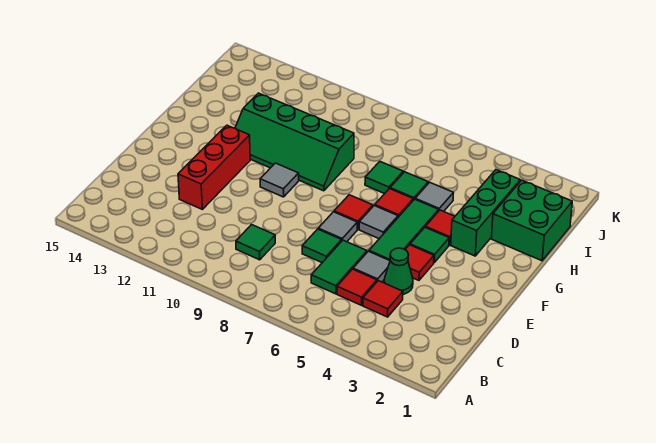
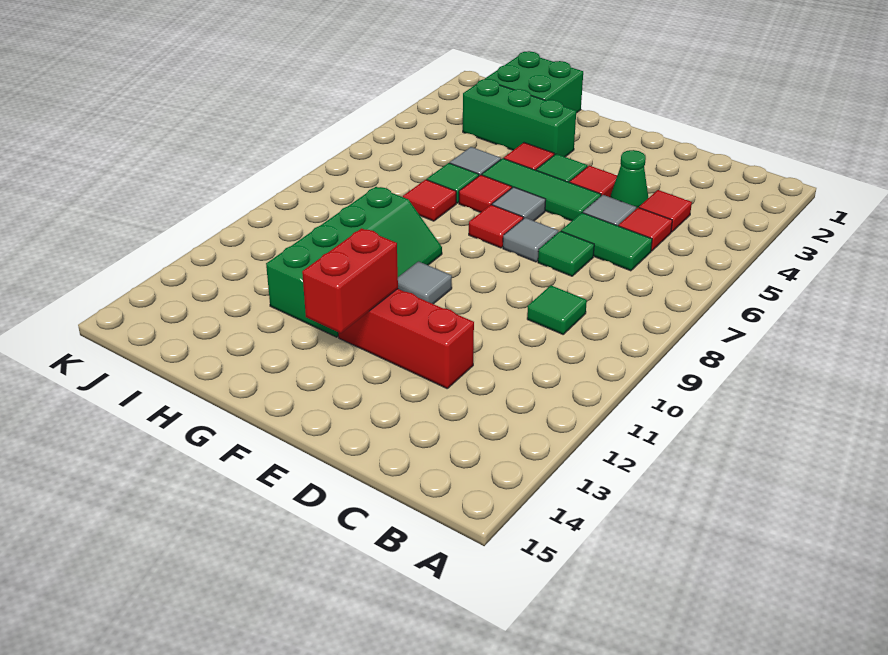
none -> red brick F12:F13 level 2
green tile H7 level 1 -> red tile H7 level 1

